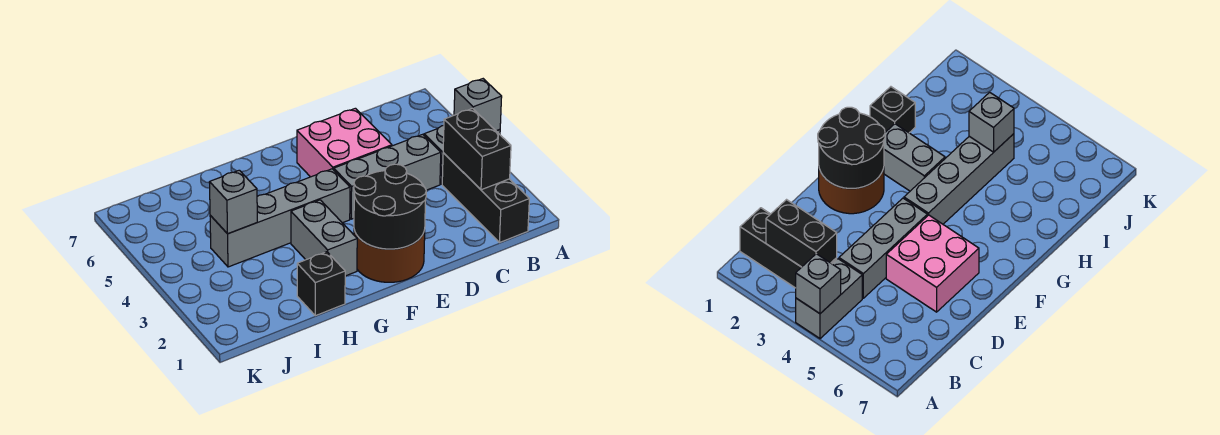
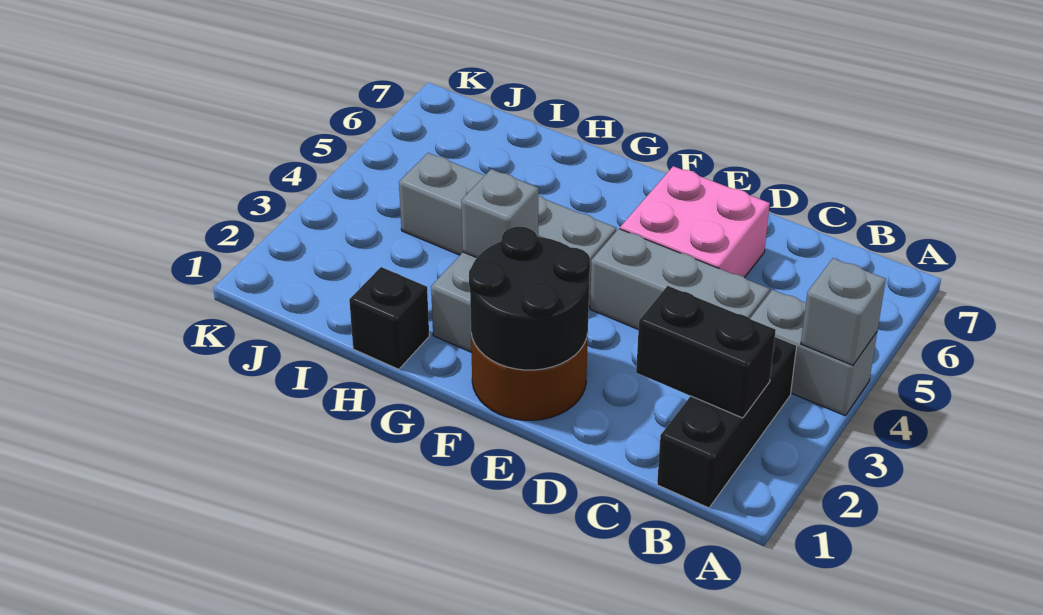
black brick B2:B3 level 2 -> black brick B2:C2 level 2
grey brick I4 level 2 -> grey brick G3 level 2

